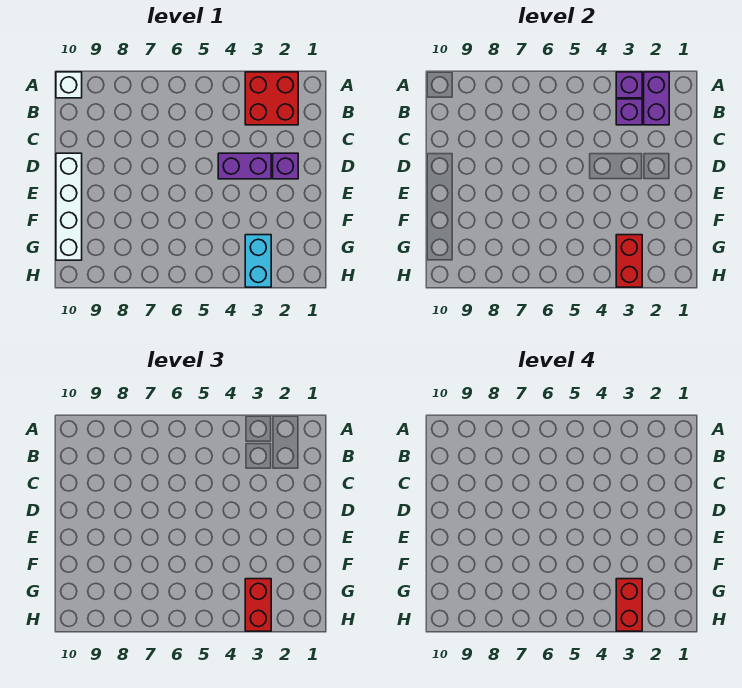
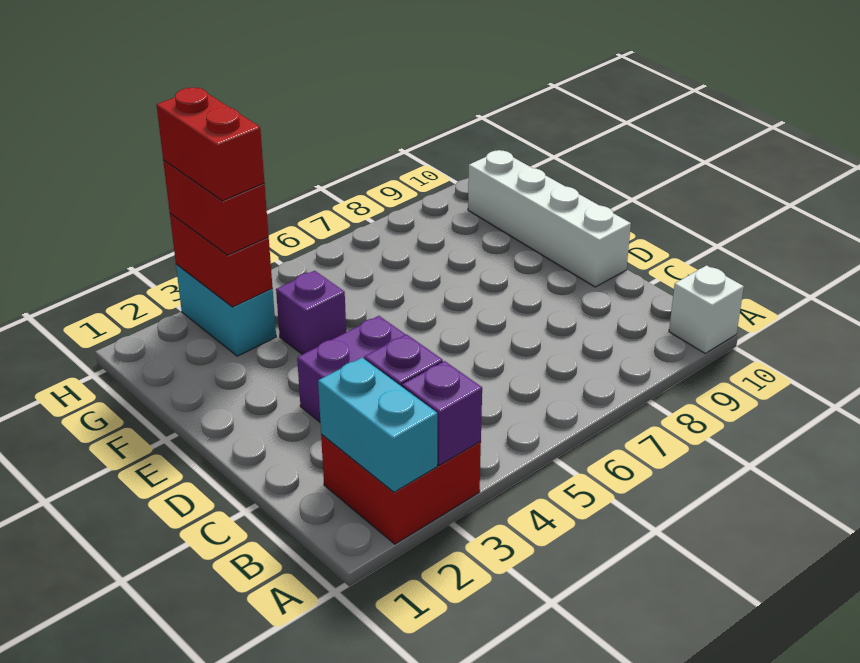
purple brick A2:B2 level 2 -> cyan brick A2:B2 level 2
purple brick D2 level 1 -> purple brick F4 level 1

